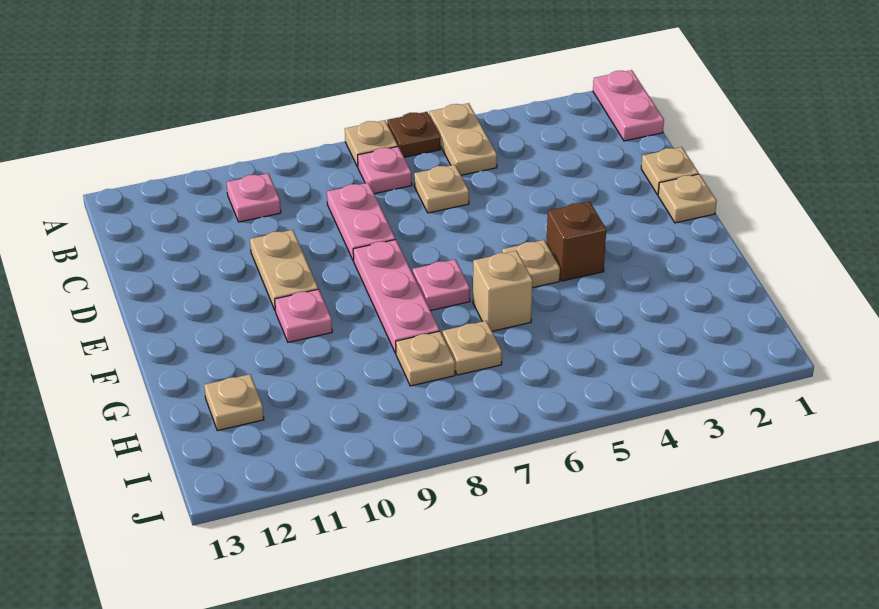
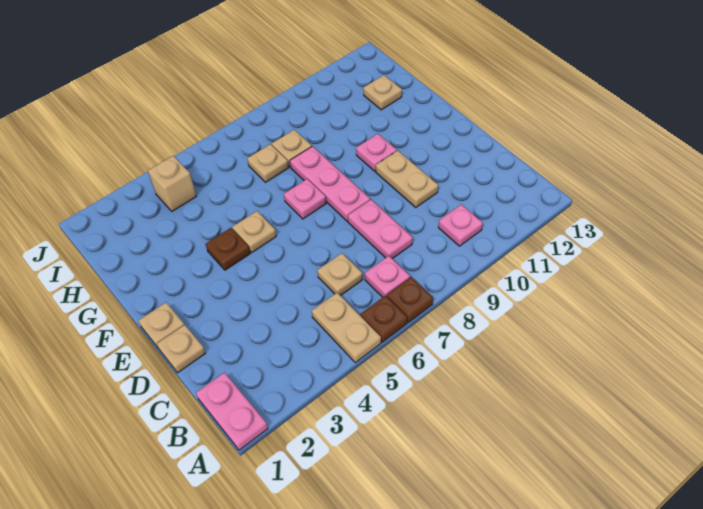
tan plate A7 level 1 -> brown plate A7 level 1
brown brick F4 level 1 -> brown plate F4 level 1
tan brick G6 level 1 -> tan brick I4 level 1

